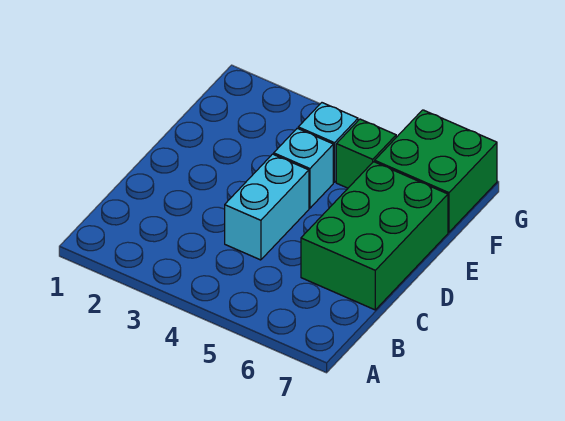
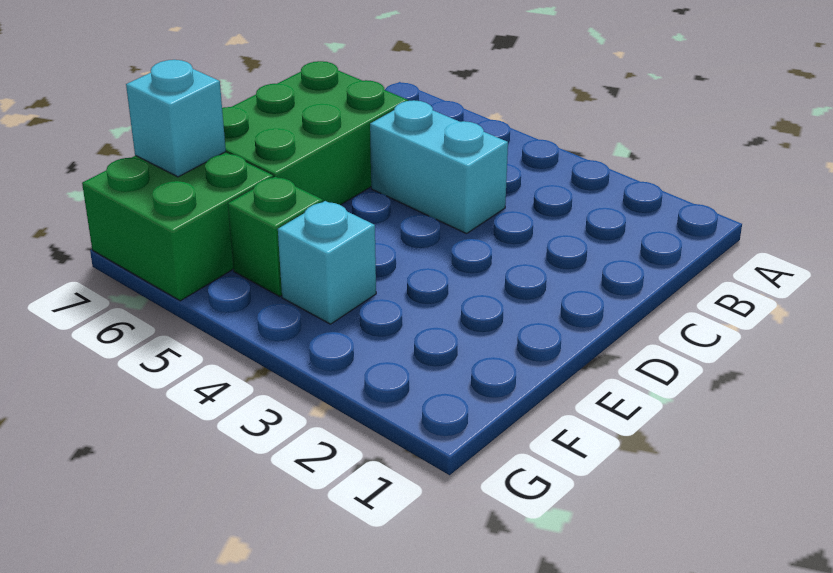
cyan brick C4:D4 level 1 -> cyan brick C4:C5 level 1
cyan brick E4 level 1 -> cyan brick F7 level 2

